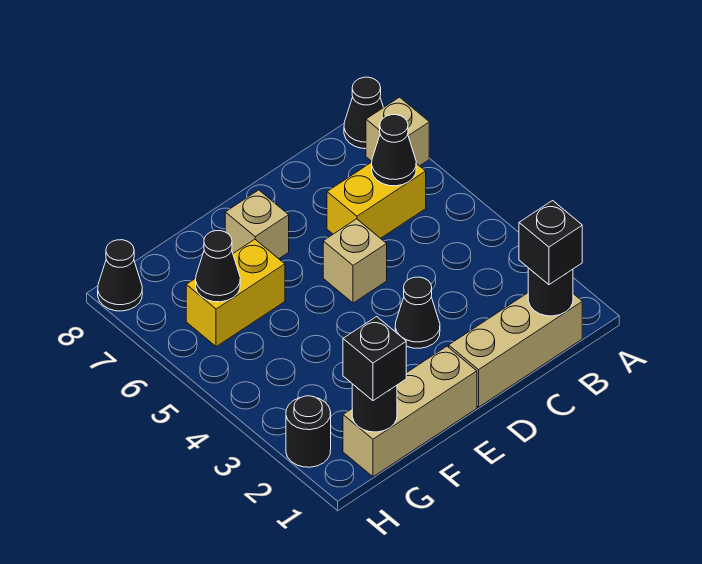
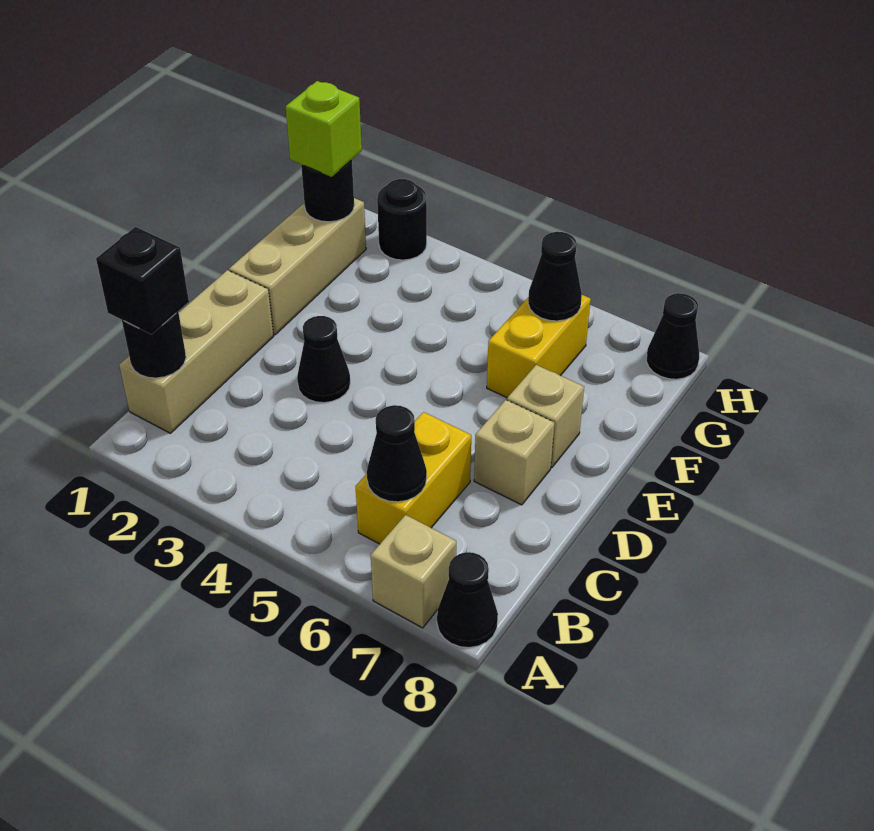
tan brick D5 level 1 -> tan brick D7 level 1
black brick G1 level 3 -> lime brick G1 level 3

